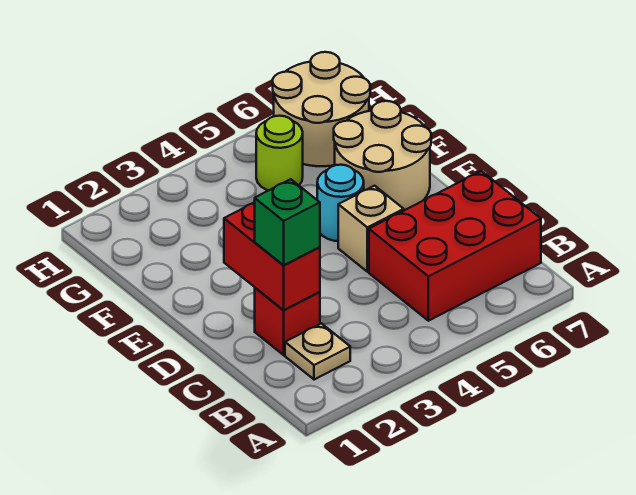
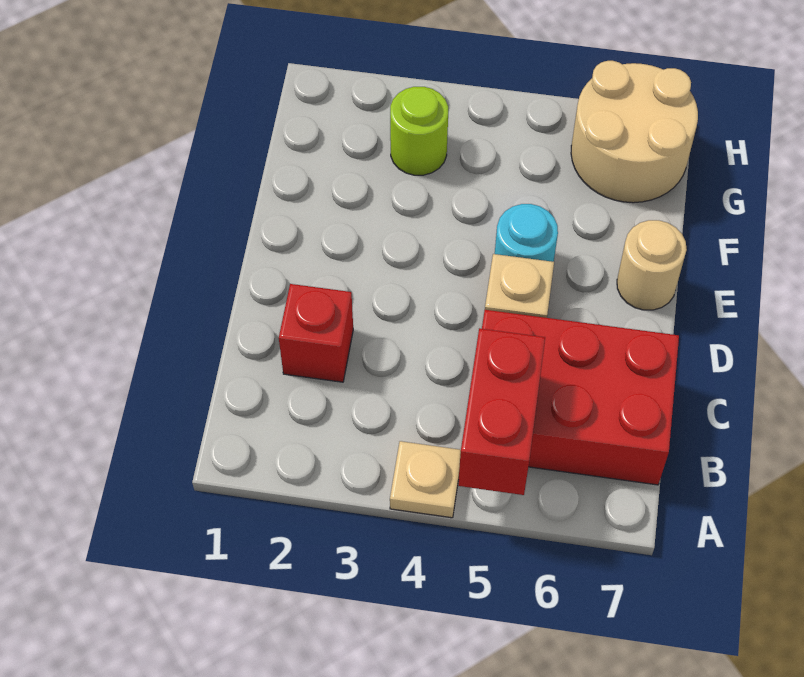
tan plate B2 level 1 -> tan plate A4 level 1
red brick C2:D2 level 2 -> red brick A5:B5 level 2
green brick C2 level 3 -> none
tan round brick E6:F7 level 1 -> tan round brick E7 level 1
lime round brick G5 level 1 -> lime round brick G3 level 1

